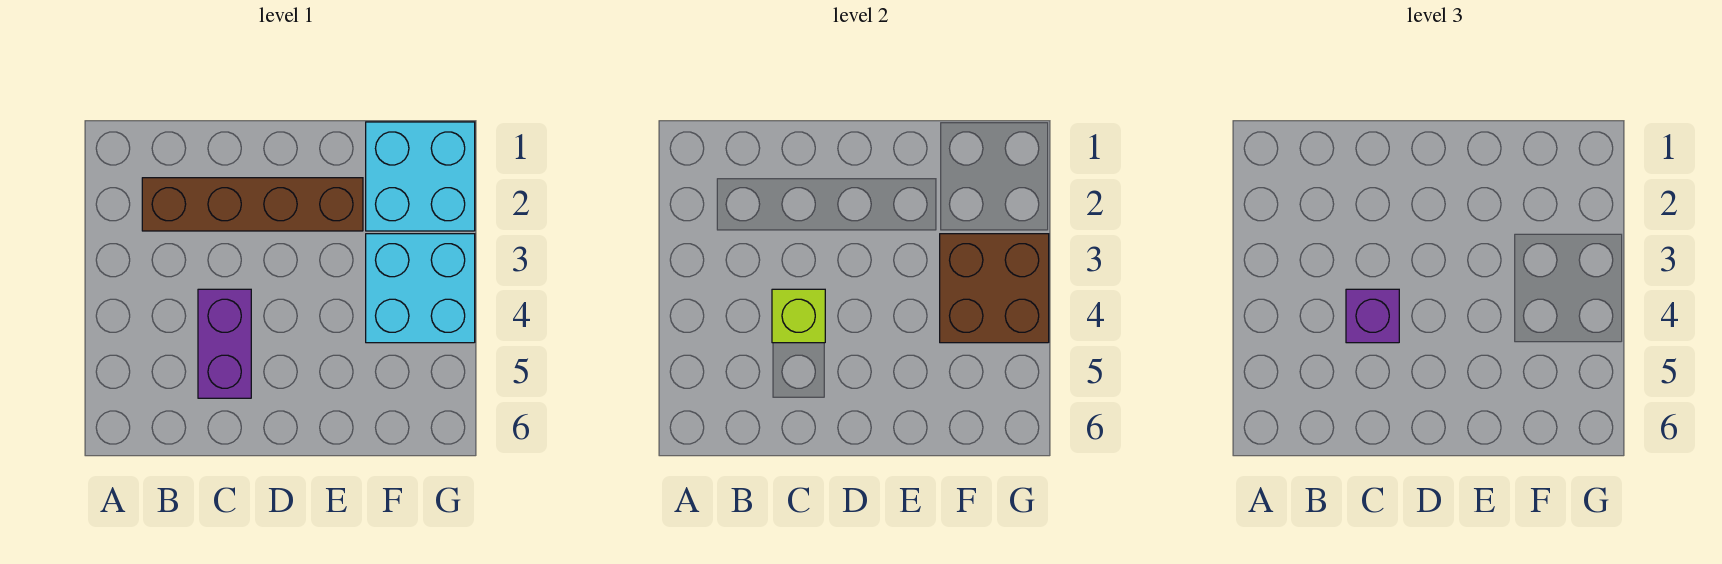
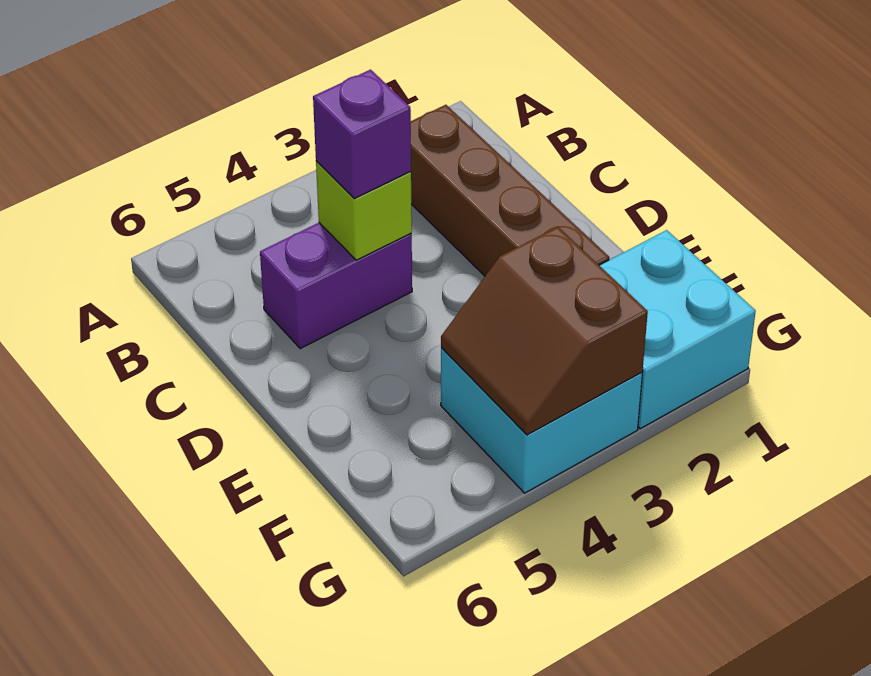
brown brick F3:G4 level 2 -> brown slope F3:G4 level 2 top 3

